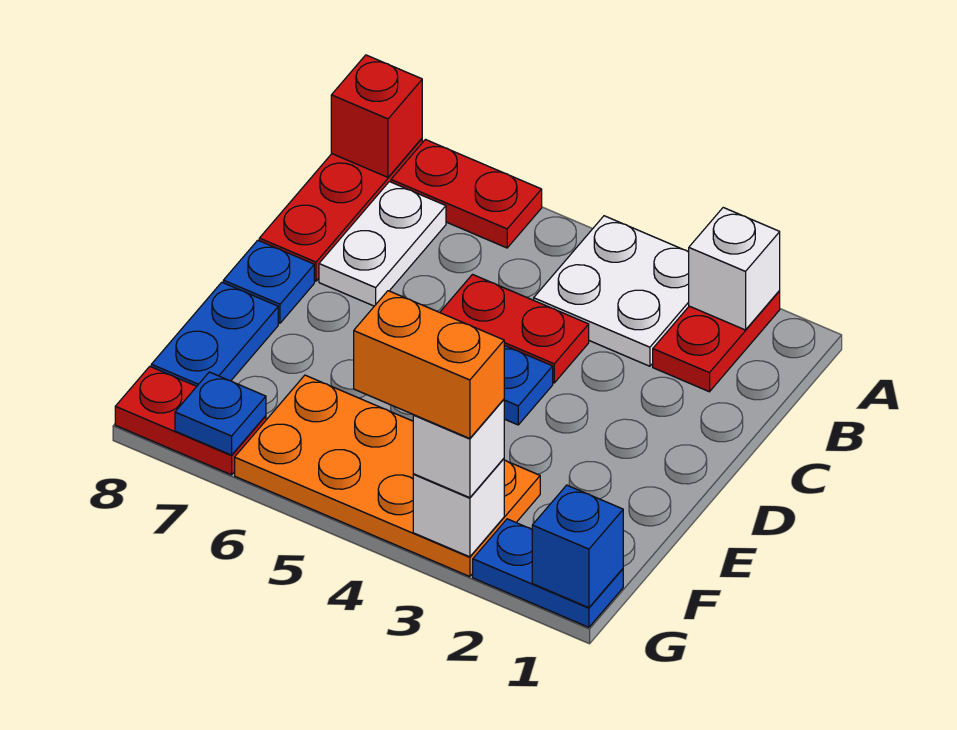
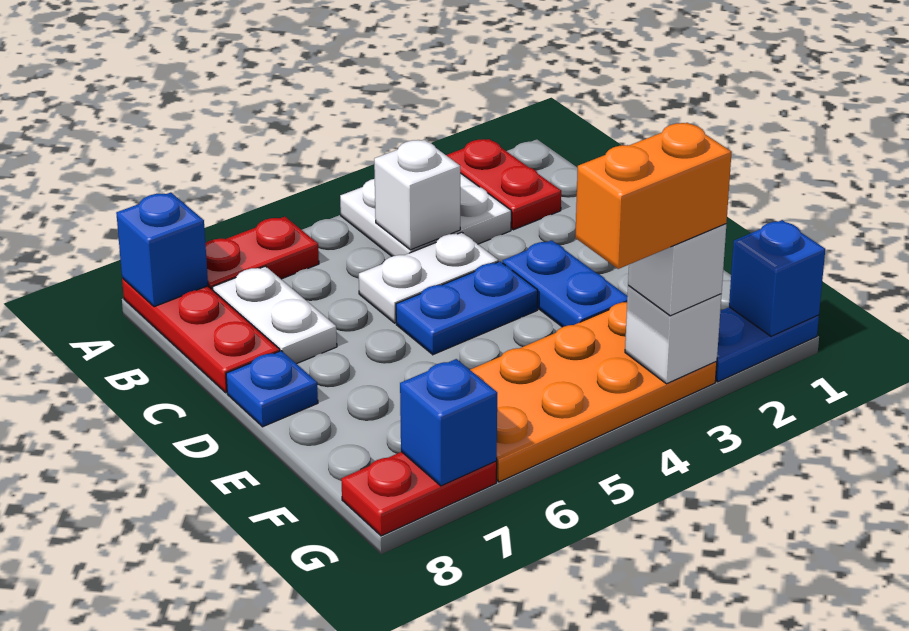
white brick A2 level 2 -> white brick B4 level 2
red brick A8 level 2 -> blue brick A8 level 2
red plate C4:C5 level 1 -> white plate C4:C5 level 1
blue plate E8:F8 level 1 -> blue plate D3:E3 level 1
blue plate G7 level 2 -> blue brick G7 level 2

